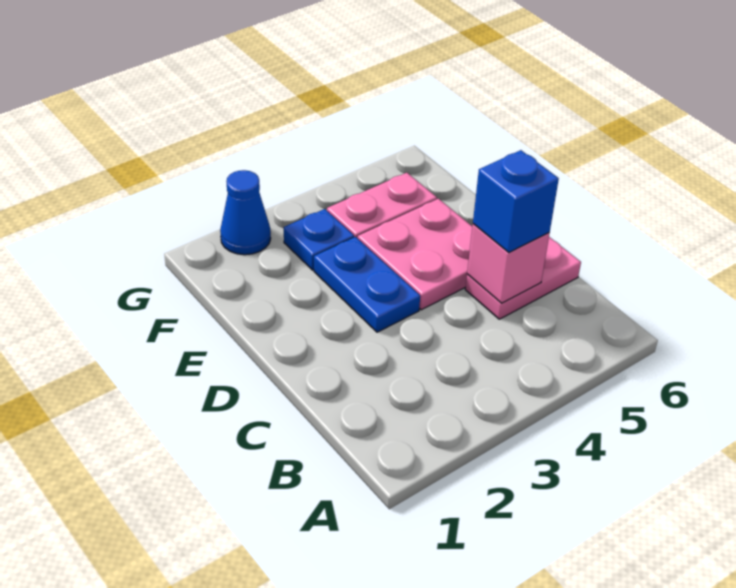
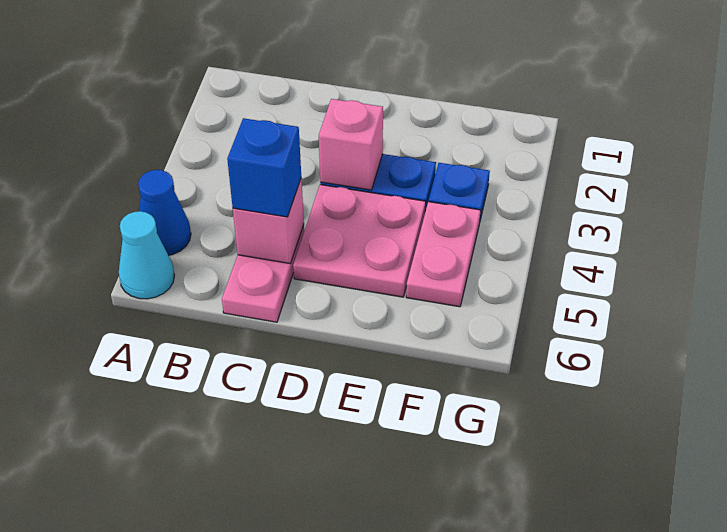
none -> cyan cone A6 level 1
none -> pink brick D3 level 2
blue cone G2 level 1 -> blue cone A5 level 1

